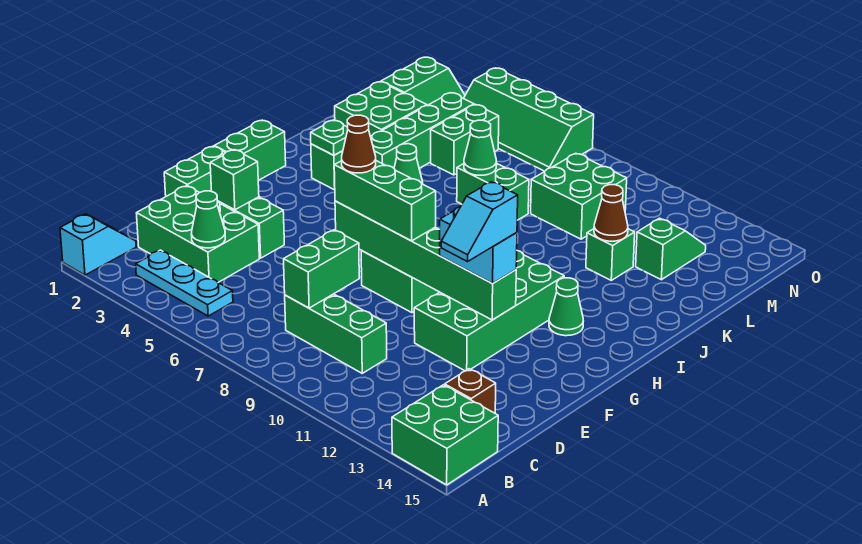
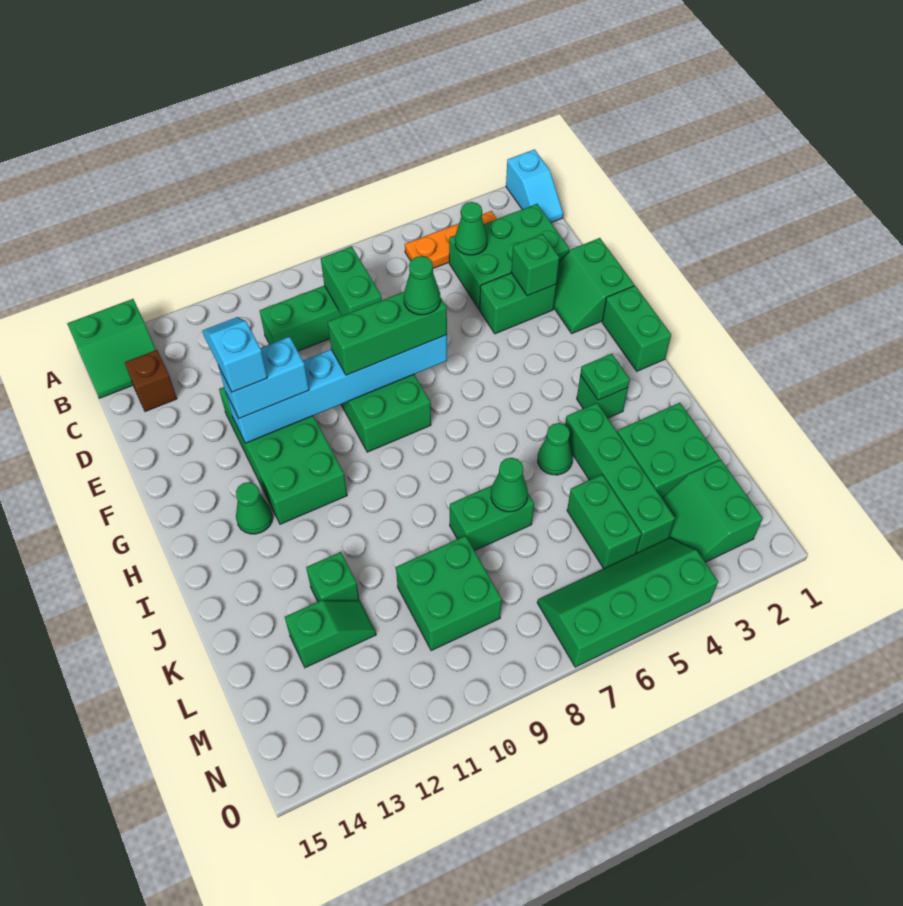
green brick A14:B15 level 1 -> green slope A14:B15 level 1 top A
cyan plate B3:B5 level 1 -> orange plate B3:B5 level 1
green brick F7:F12 level 2 -> cyan brick F7:F12 level 2
brown cone F7 level 4 -> green cone F7 level 4
brown cone K12 level 2 -> none
green slope L13:M13 level 1 top L -> green slope L12:L13 level 1 top 13

